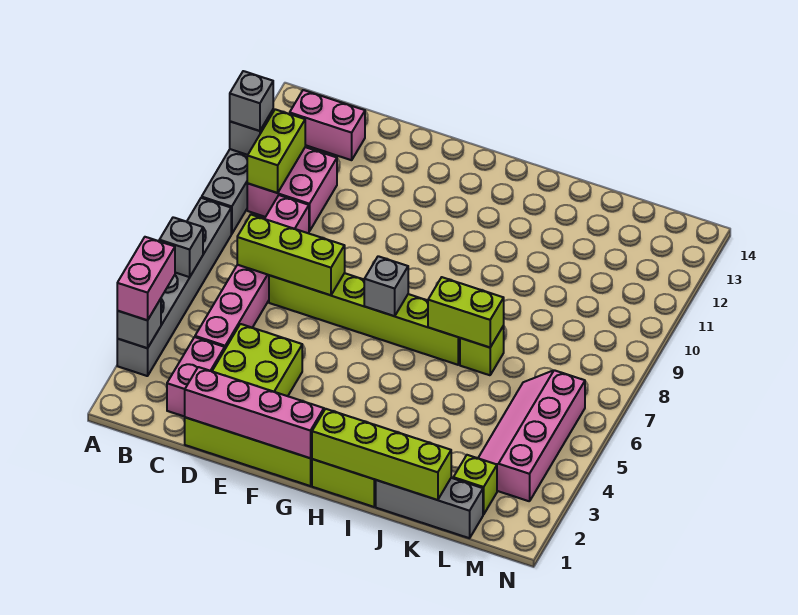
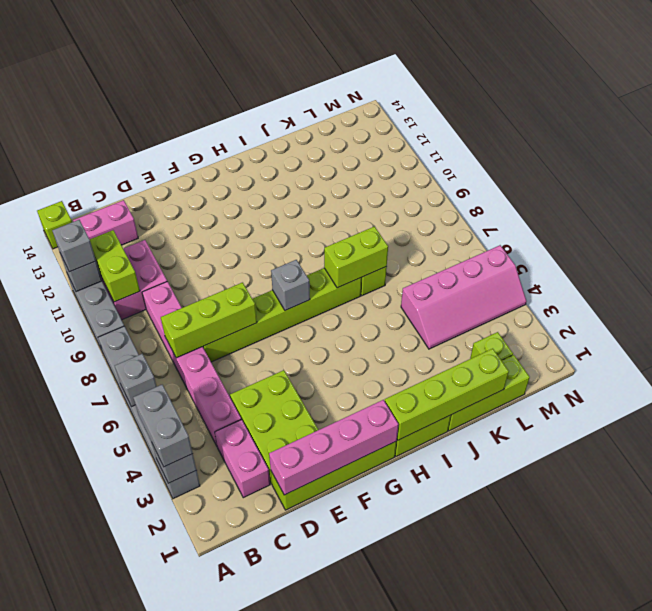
pink brick A3:A4 level 3 -> grey brick A3:A4 level 3
none -> lime brick A14 level 1
grey brick J1:L1 level 1 -> lime brick J1:L1 level 1
pink slope L3:M6 level 1 top M -> pink slope K4:N5 level 1 top 5

